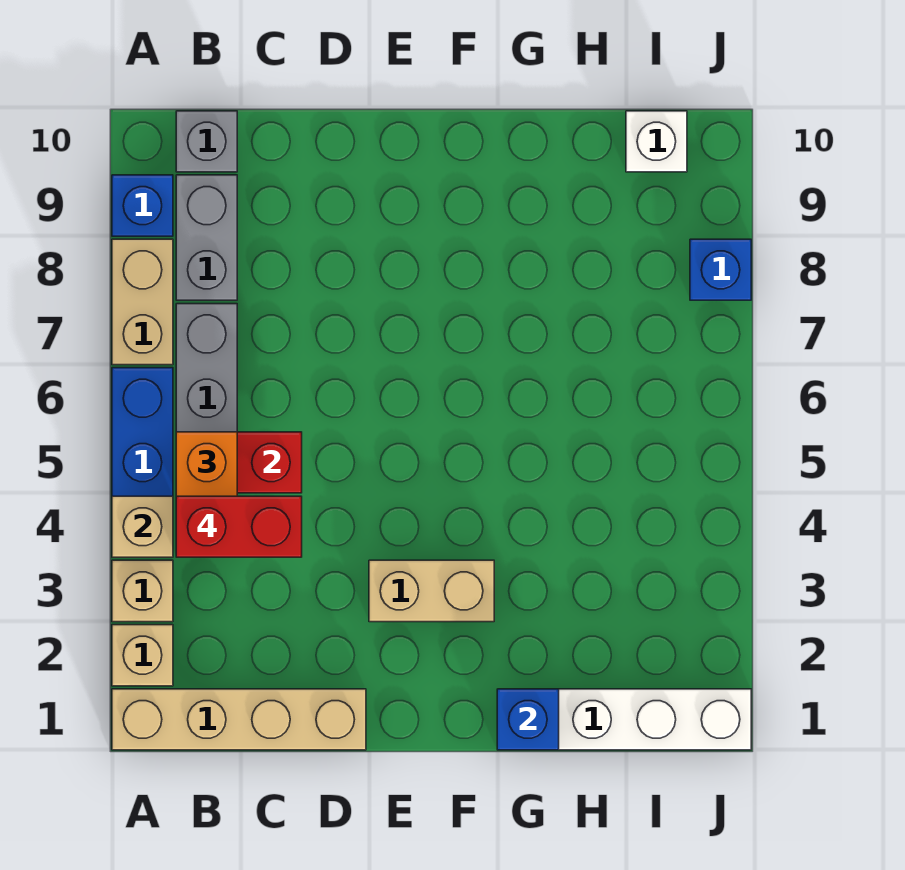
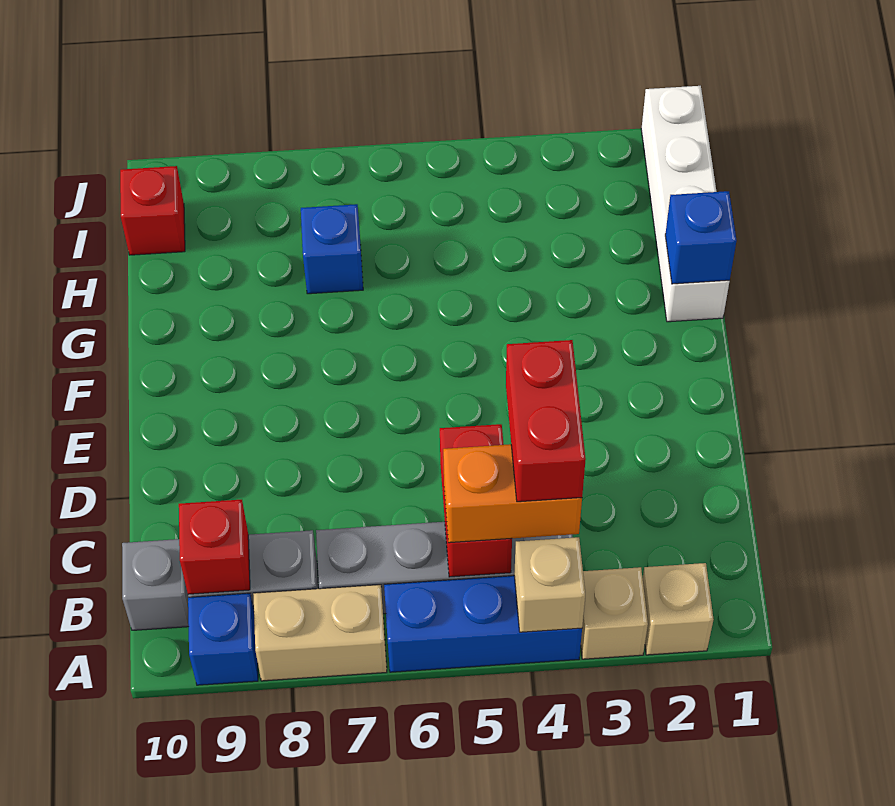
tan brick A1:D1 level 1 -> none
none -> red brick B9 level 2
tan brick E3:F3 level 1 -> none
white brick I10 level 1 -> red brick I10 level 1
blue brick J8 level 1 -> blue brick H7 level 1

